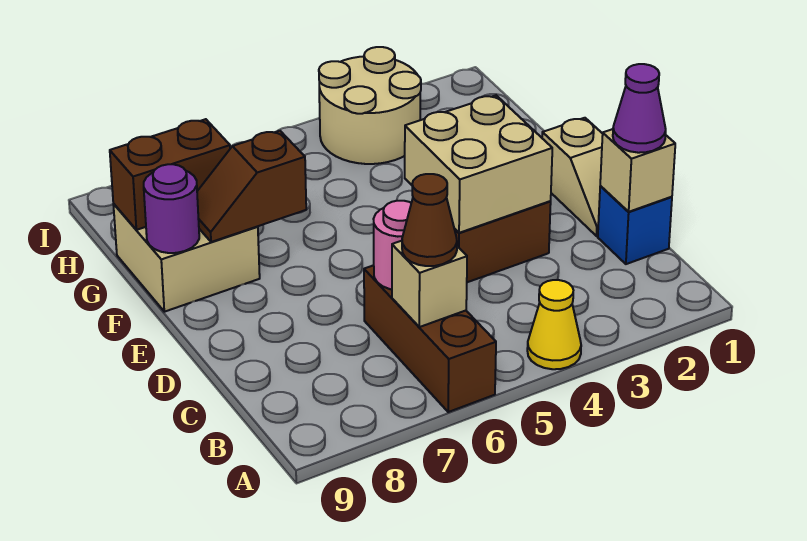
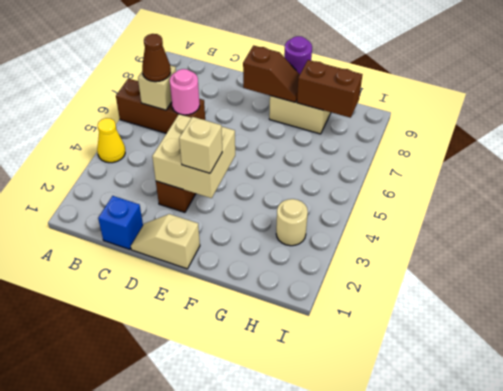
tan brick C1 level 2 -> tan brick E3 level 3
purple cone C1 level 3 -> none
brown slope F7:F8 level 2 top 7 -> brown slope E8:F8 level 2 top E
brown brick G8:G9 level 2 -> brown brick G8:H8 level 2
tan round brick H3:I4 level 1 -> tan round brick H3 level 1

